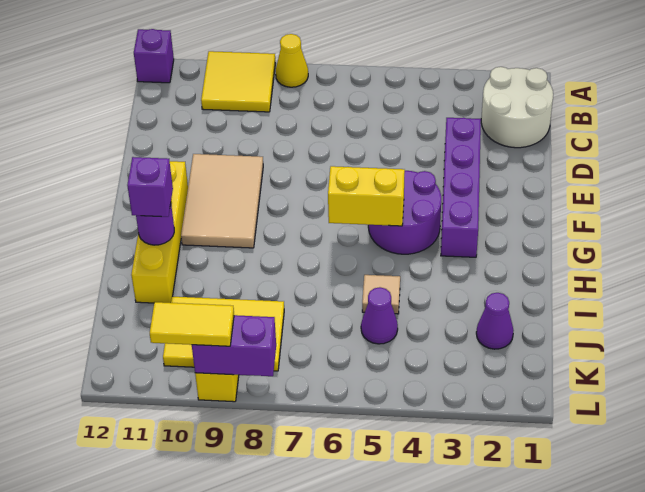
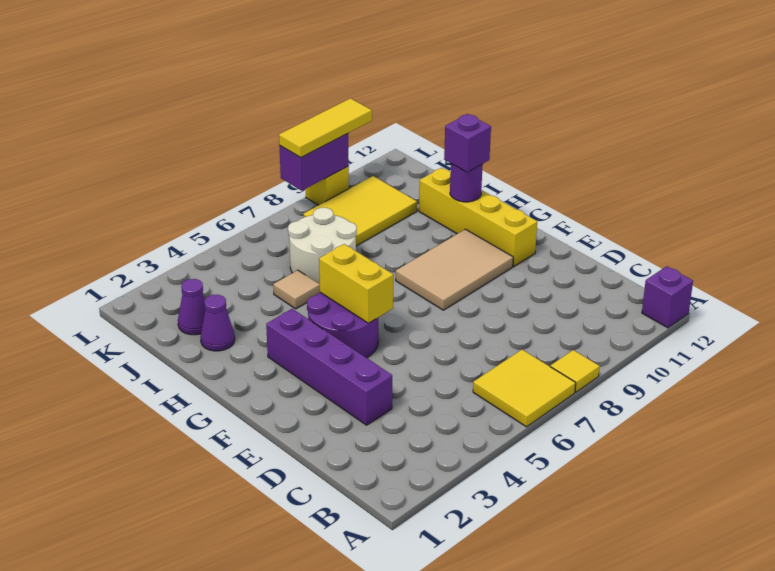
yellow cone A8 level 1 -> yellow tile A8 level 1
yellow tile A9:B10 level 1 -> yellow tile A6:B7 level 1
white round brick B1:C2 level 1 -> white round brick I6:J7 level 1
tan tile E9:G10 level 1 -> tan tile F8:G10 level 1
yellow brick G5:G6 level 2 -> yellow brick F5:G5 level 2
purple cone J5 level 1 -> purple cone I2 level 1
yellow tile L9:L10 level 3 -> yellow tile L8:L10 level 3

